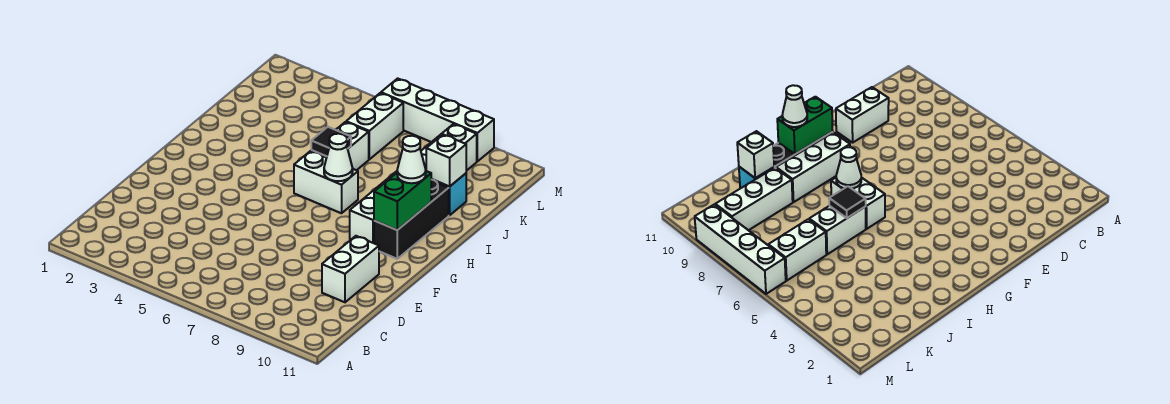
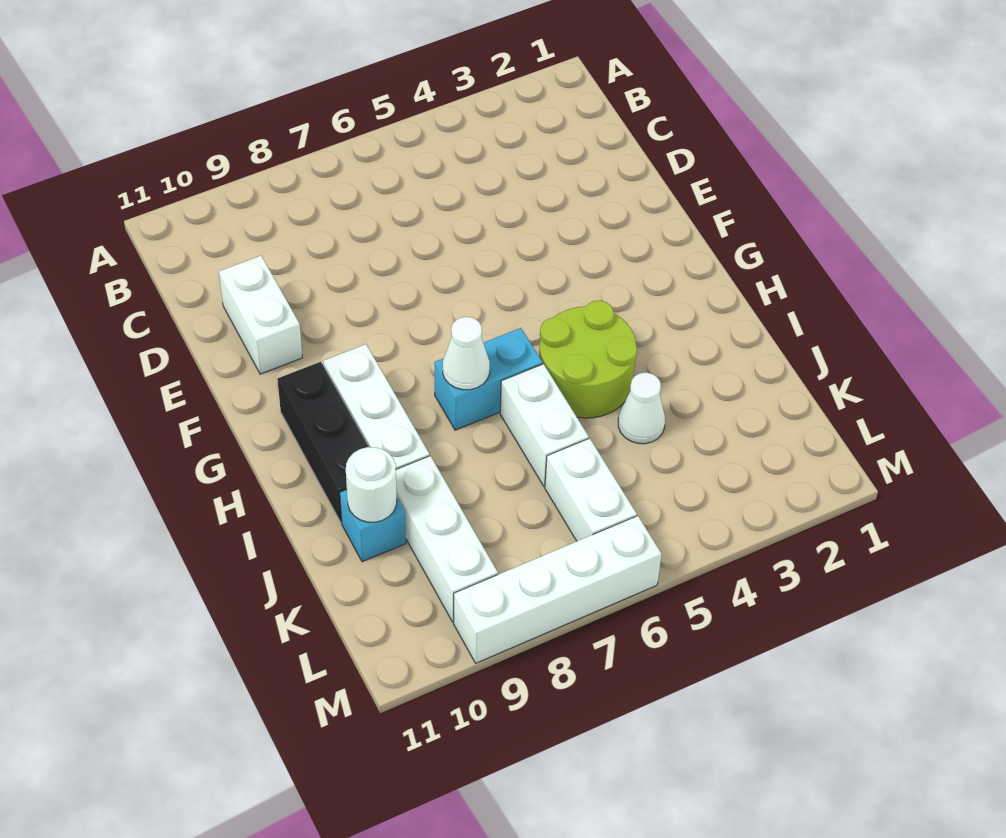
green brick G10:H10 level 2 -> none
none -> lime round brick H4:I5 level 1
white brick H6:H7 level 1 -> cyan brick H6:H7 level 1
white cone H10 level 3 -> white cone J4 level 1
black tile I6 level 2 -> none
white brick J10 level 2 -> white round brick J10 level 2

